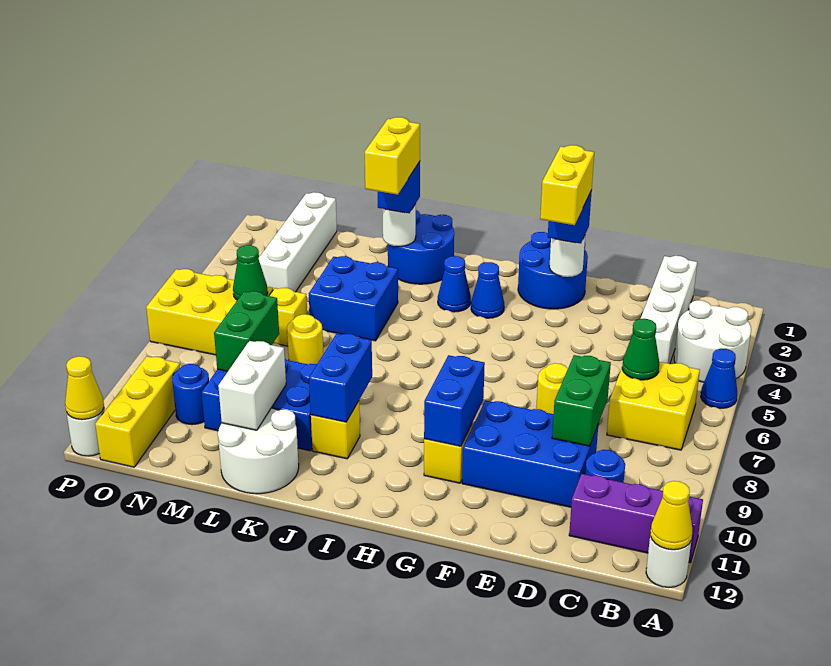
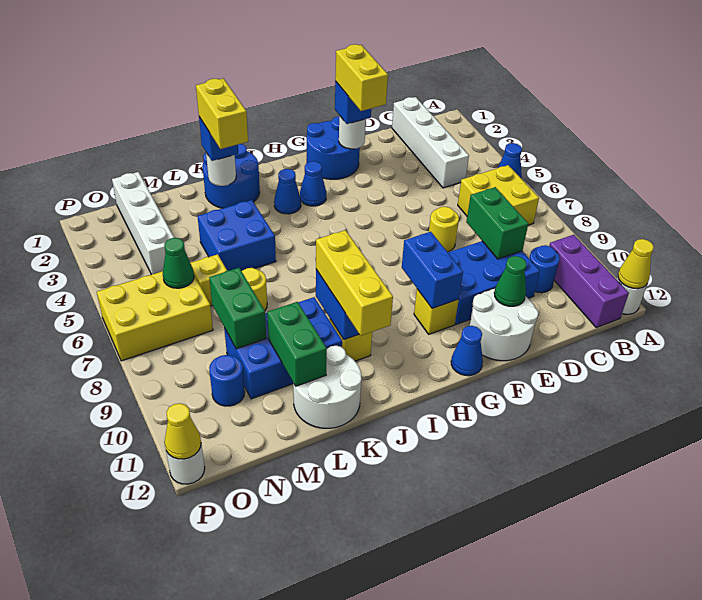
white round brick A3:B4 level 1 -> white round brick E11:F12 level 1
purple brick A11:C11 level 1 -> purple brick B10:B12 level 1
green cone C6 level 2 -> green cone E11 level 2
none -> blue cone G12 level 1
white brick L10:L11 level 2 -> green brick L10:L11 level 2
yellow brick O10:O12 level 1 -> yellow brick J9:J11 level 3

